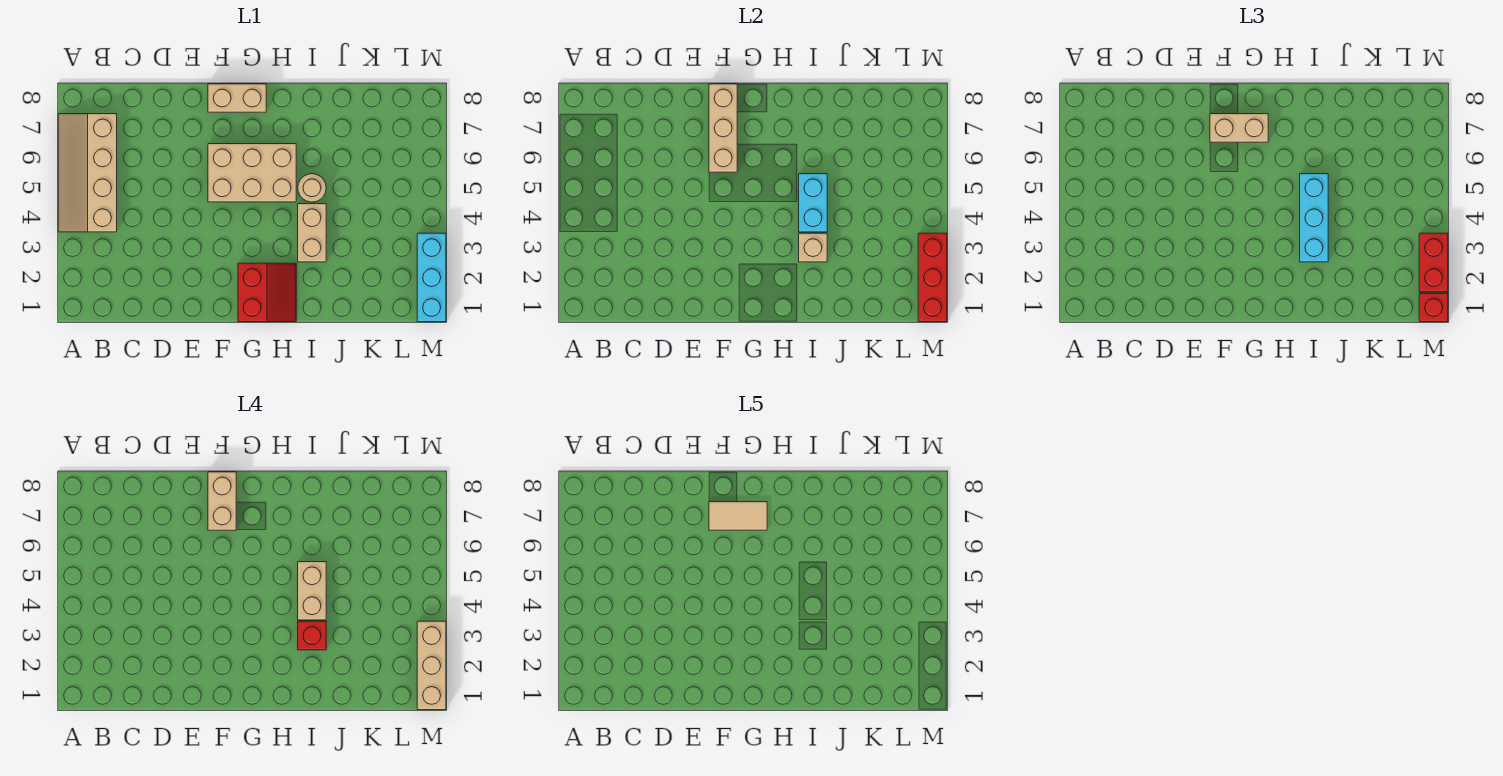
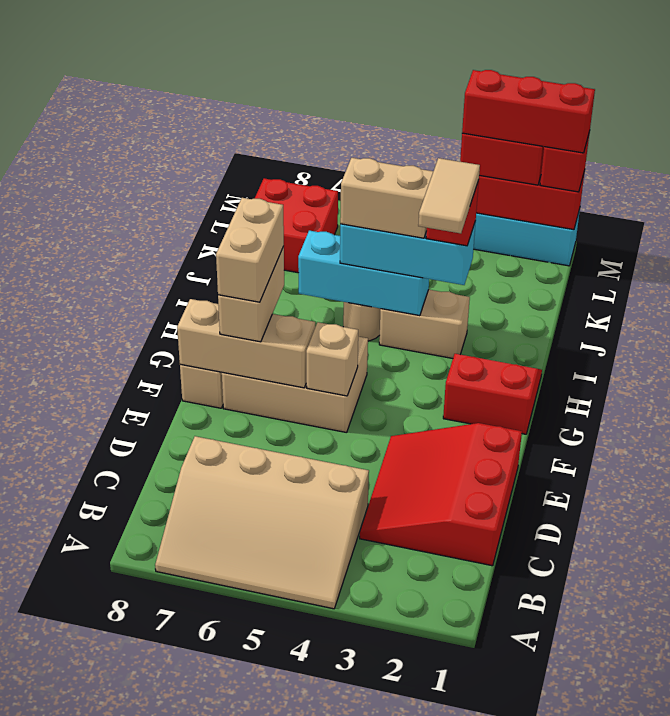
tan slope A4:B7 level 1 top B -> tan slope A4:C7 level 1 top C
none -> red slope C1:E3 level 1 top 1
tan brick F5:H6 level 1 -> tan brick F5:G7 level 1
tan brick F7:F8 level 4 -> tan brick F7:G7 level 4
tan tile F7:G7 level 5 -> tan tile H3:I3 level 5
tan brick I3 level 2 -> tan brick F5 level 2
cyan brick I4:I5 level 2 -> cyan brick I4:I6 level 2
none -> red brick K7:L8 level 1
tan brick M1:M3 level 4 -> red brick M1:M3 level 4

